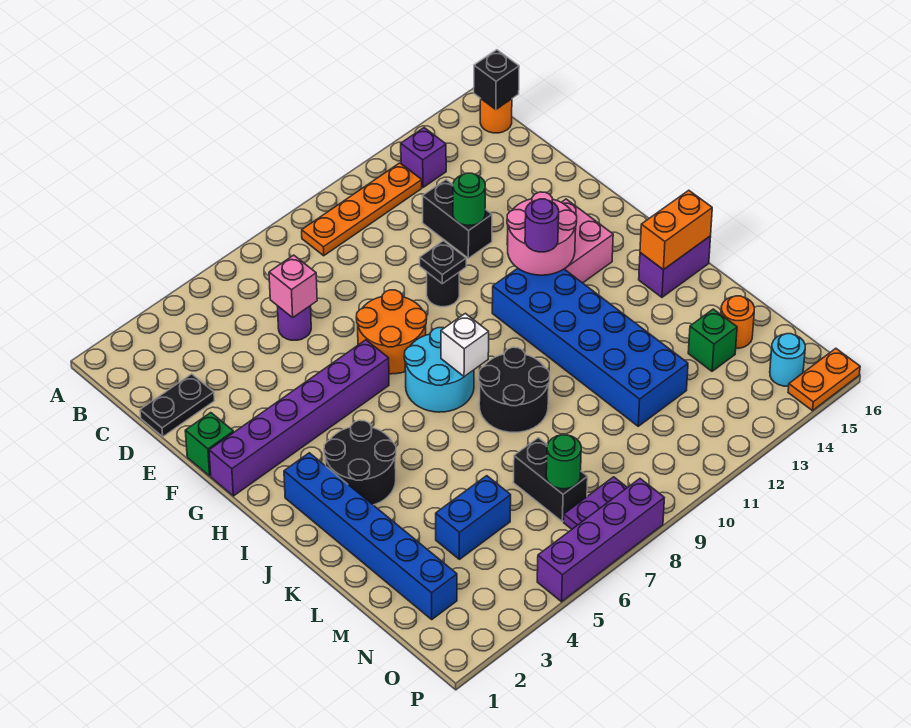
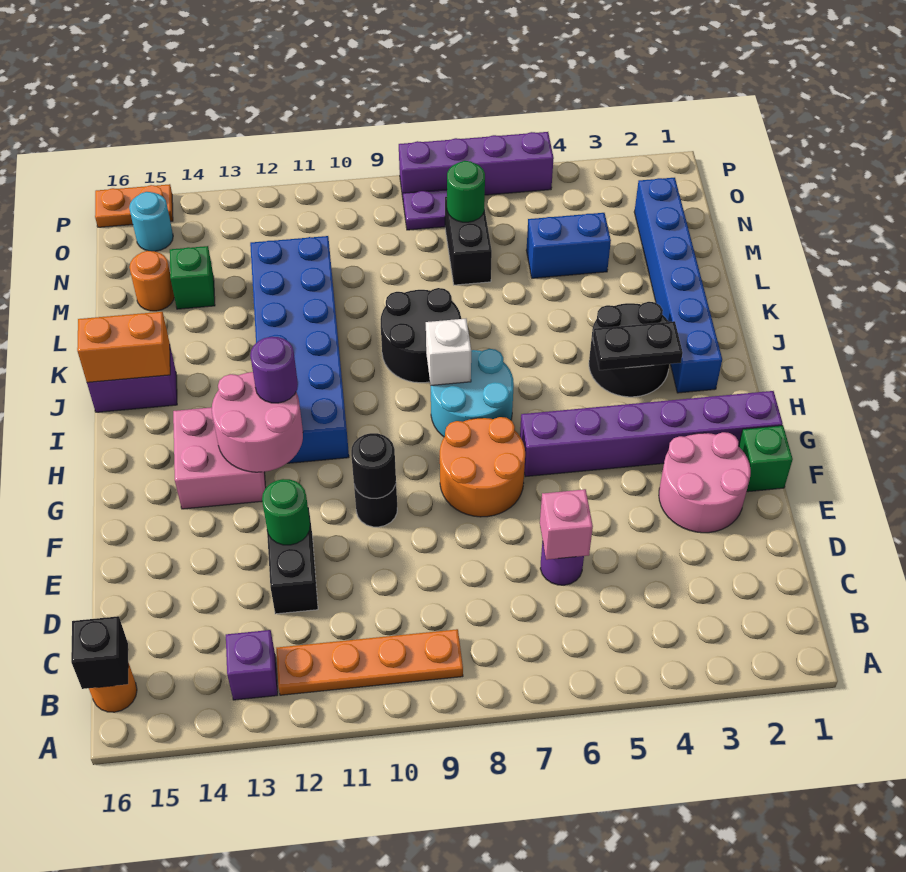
black plate D1:D2 level 1 -> black plate I3:I4 level 2
none -> pink round brick E2:F3 level 1
black plate F10 level 2 -> black round brick F10 level 2

